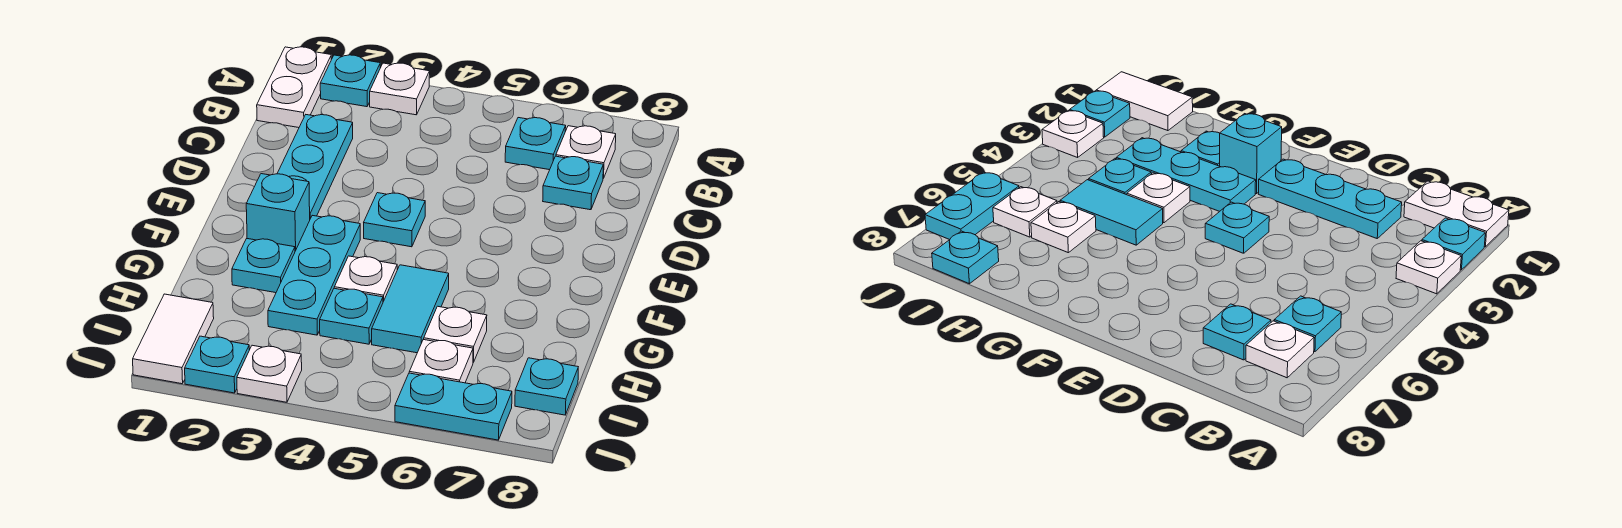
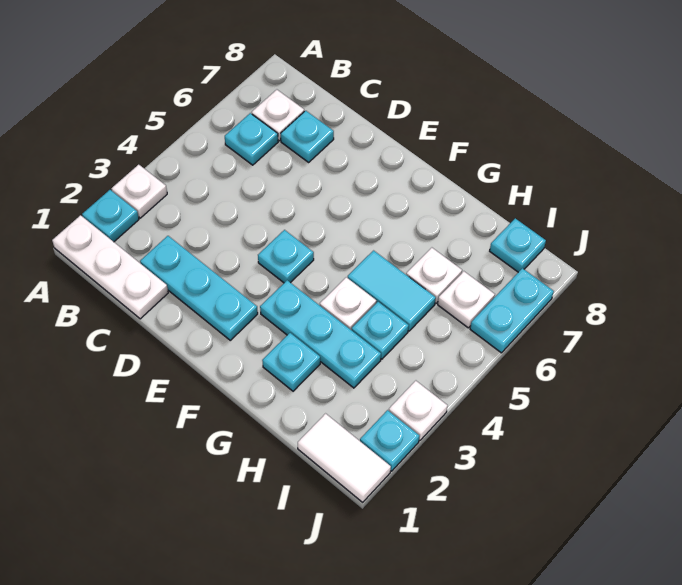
white plate A1:B1 level 1 -> white plate A1:C1 level 1
cyan brick F2 level 1 -> none

